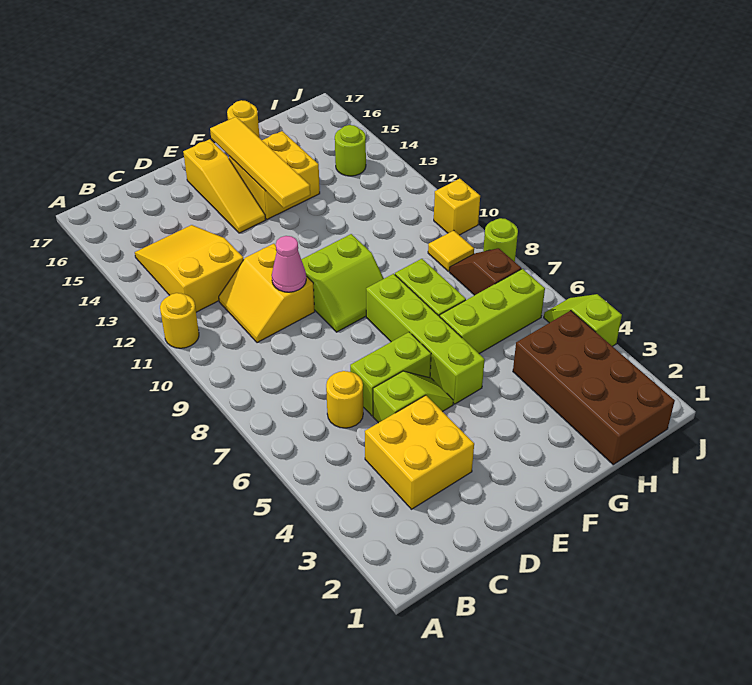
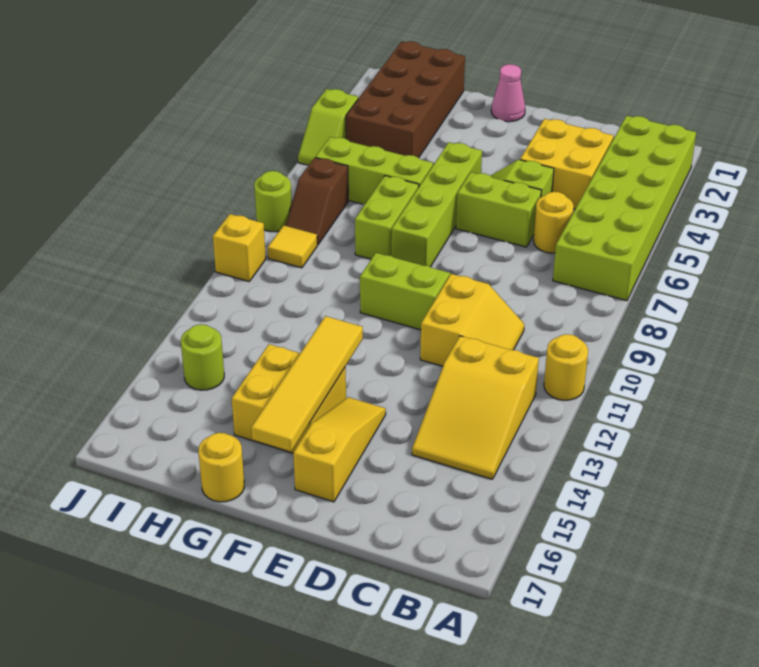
none -> lime brick A2:B7 level 1
pink cone D10 level 2 -> pink cone F1 level 1

